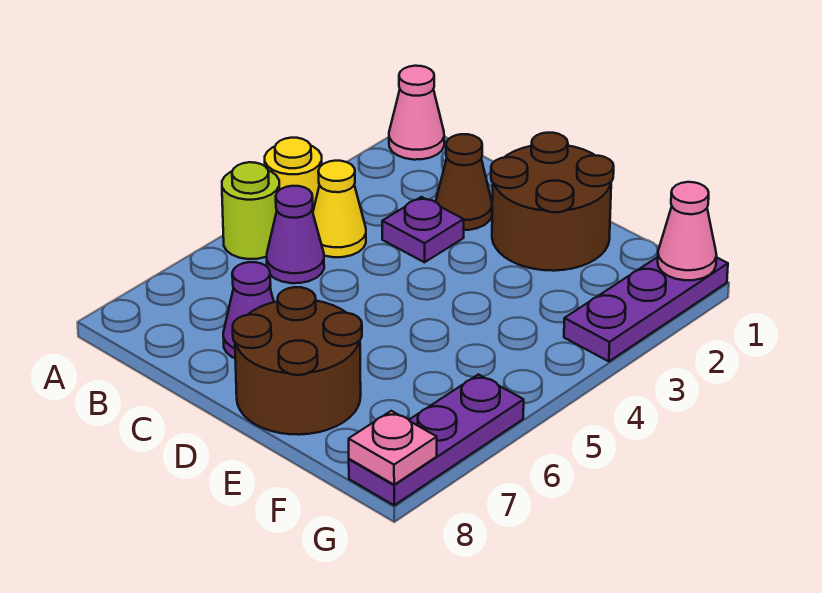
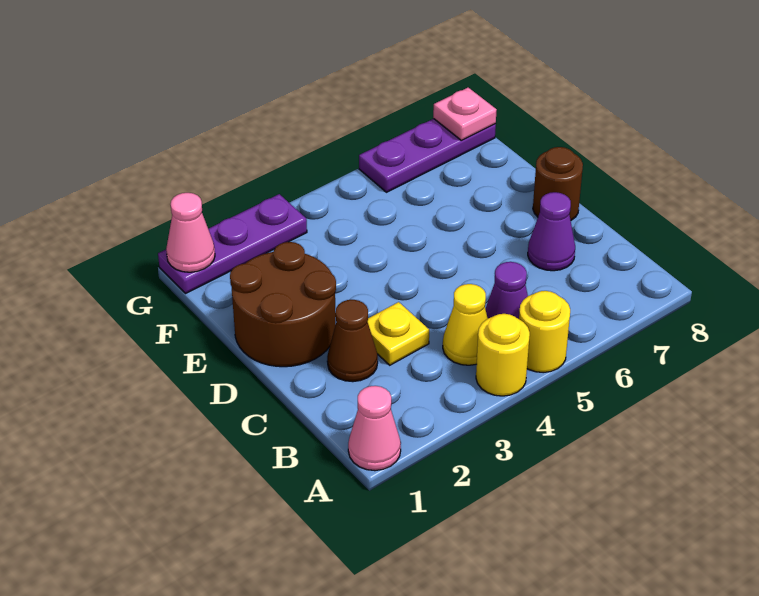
lime round brick A5 level 1 -> yellow round brick A5 level 1
purple plate C3 level 1 -> yellow plate C3 level 1
brown round brick D7:E8 level 1 -> brown round brick D8 level 1

